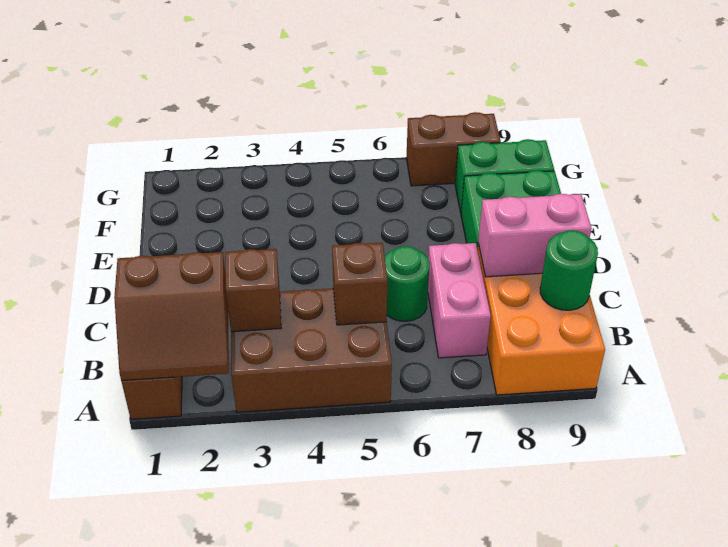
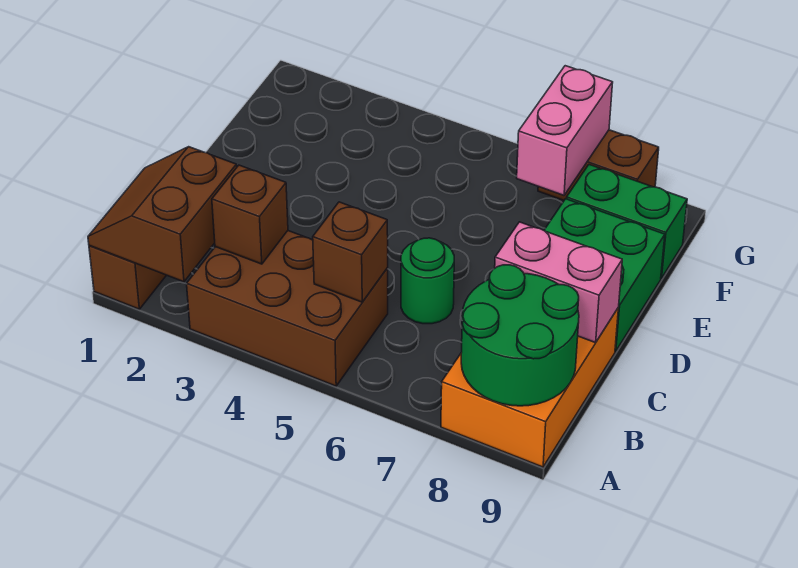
brown slope A1:B2 level 2 top B -> brown slope A1:B2 level 2 top 2
pink brick B7:C7 level 1 -> pink brick F7:G7 level 2
green round brick B9 level 2 -> green round brick A8:B9 level 2

